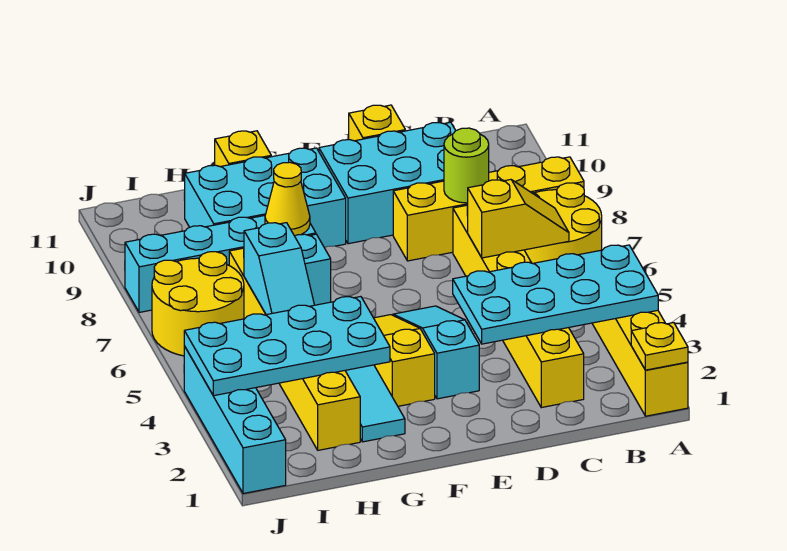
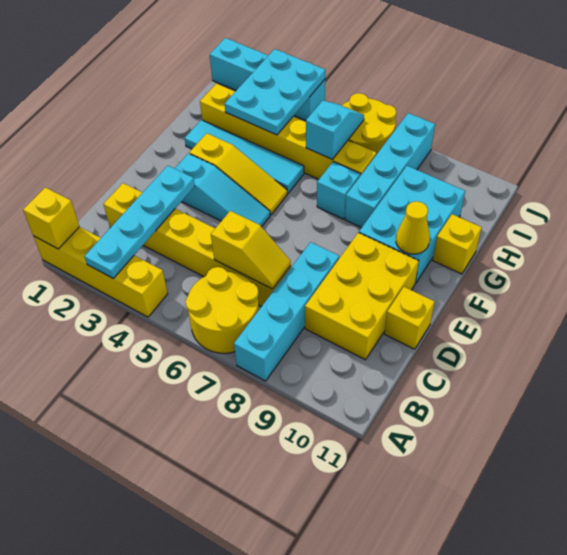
yellow plate A1 level 2 -> yellow brick A1 level 2
cyan plate A3:D4 level 2 -> cyan plate A3:D3 level 2
yellow brick A8:D8 level 1 -> cyan brick A8:D8 level 1
yellow slope B6:C6 level 2 top C -> yellow slope C6:C7 level 2 top 6
lime round brick C8 level 2 -> none
cyan brick C9:E10 level 1 -> yellow brick C9:E10 level 1
cyan plate G3:J4 level 2 -> cyan plate H3:J4 level 2
yellow cone G8 level 2 -> yellow cone F10 level 2
cyan slope H5:H6 level 2 top 6 -> cyan slope H6:I6 level 2 top H

